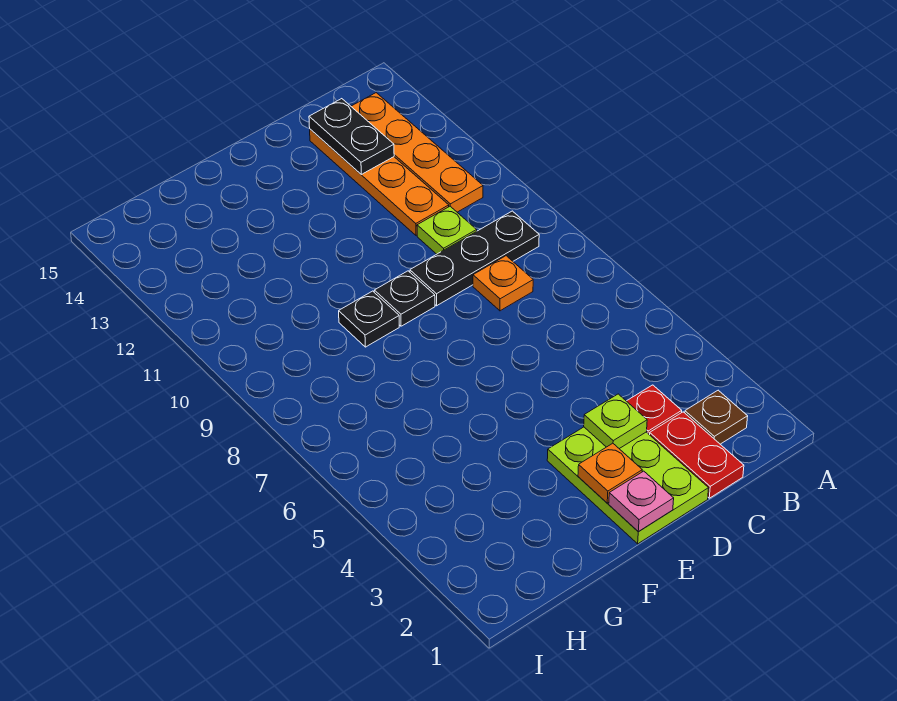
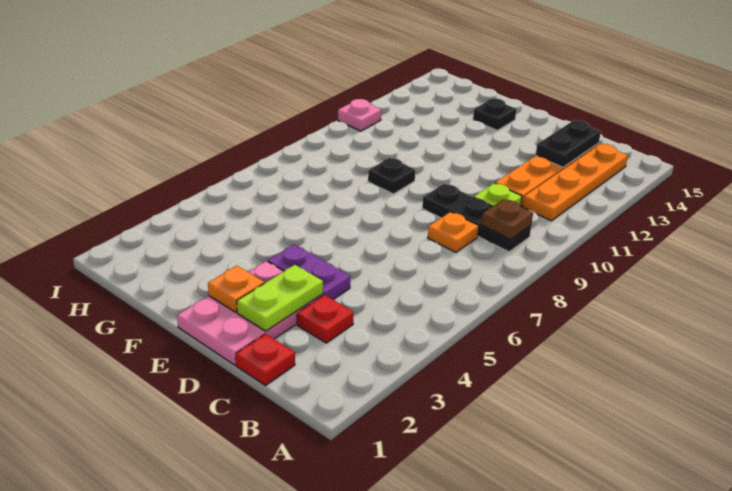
brown plate B2 level 1 -> brown plate B9 level 2
red plate C1:C2 level 1 -> red plate C1 level 1
lime plate D1:E3 level 1 -> pink plate D1:E3 level 1
lime plate D3 level 2 -> lime plate D2:D3 level 2
none -> purple plate D4:E4 level 1
pink plate E1 level 2 -> pink plate I11 level 1
black plate E9 level 1 -> black plate F14 level 1

